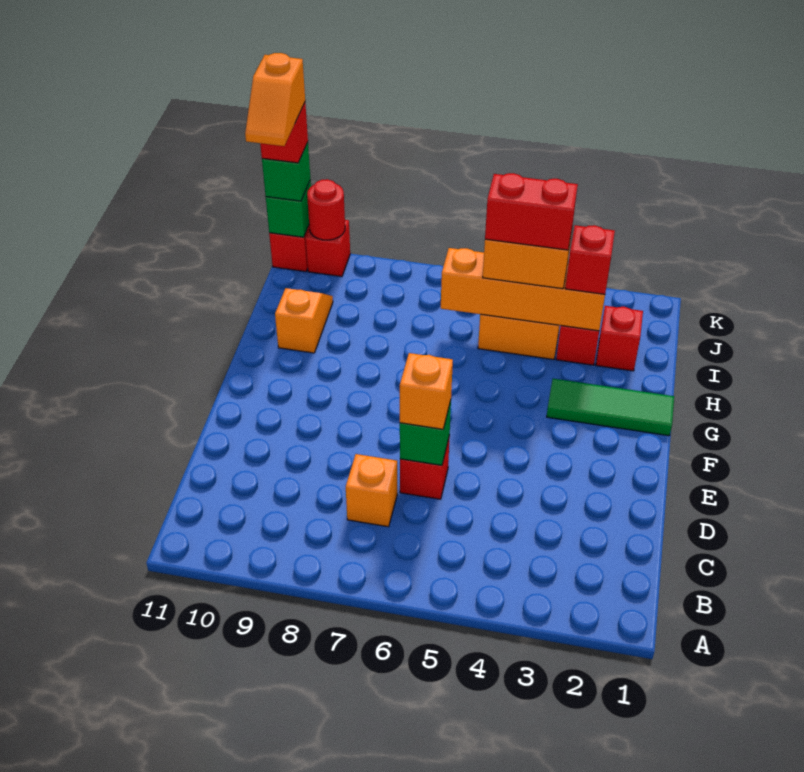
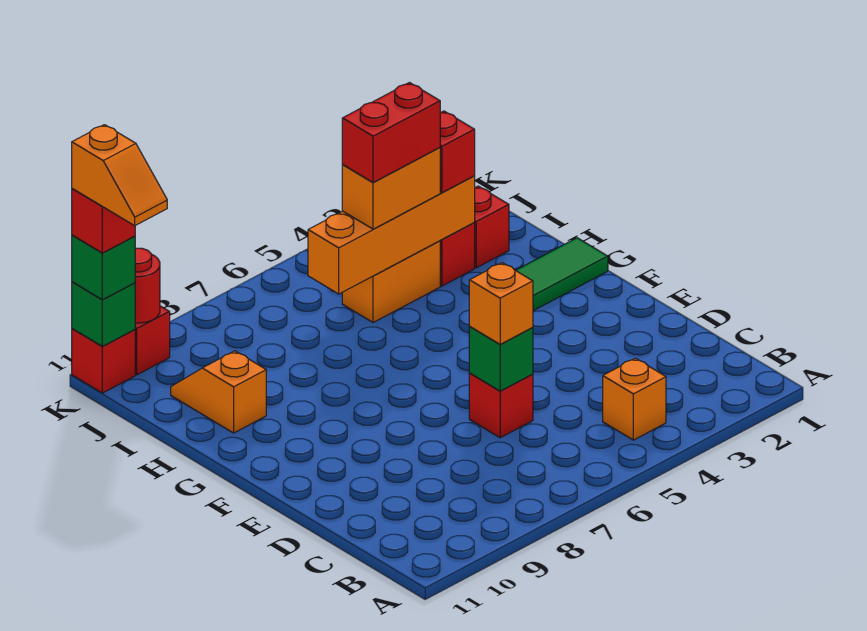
orange brick C7 level 1 -> orange brick B4 level 1

